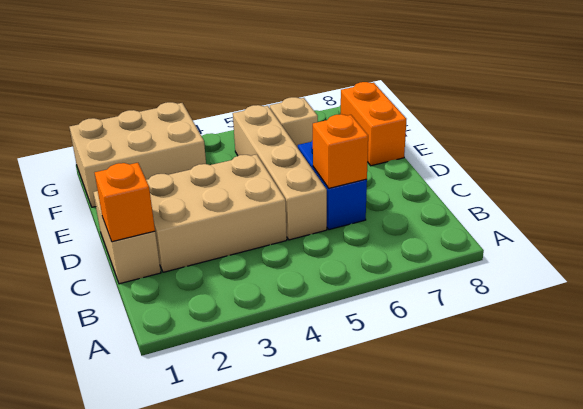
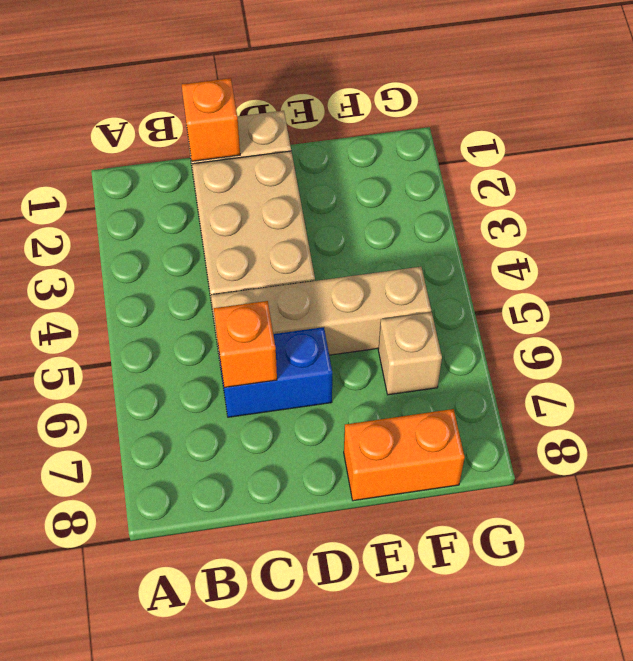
tan brick F1:G3 level 1 -> none

